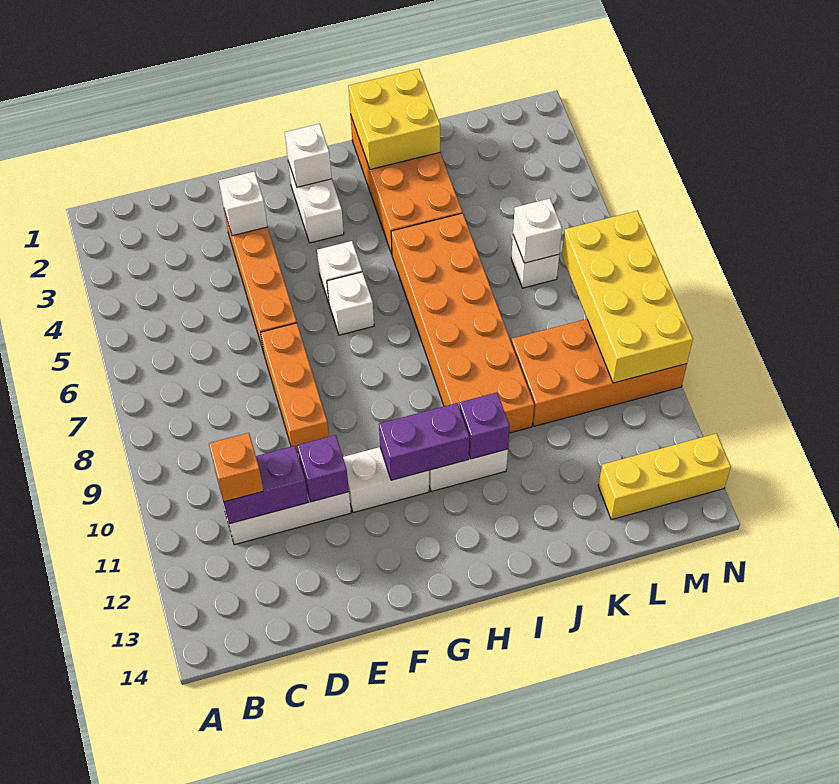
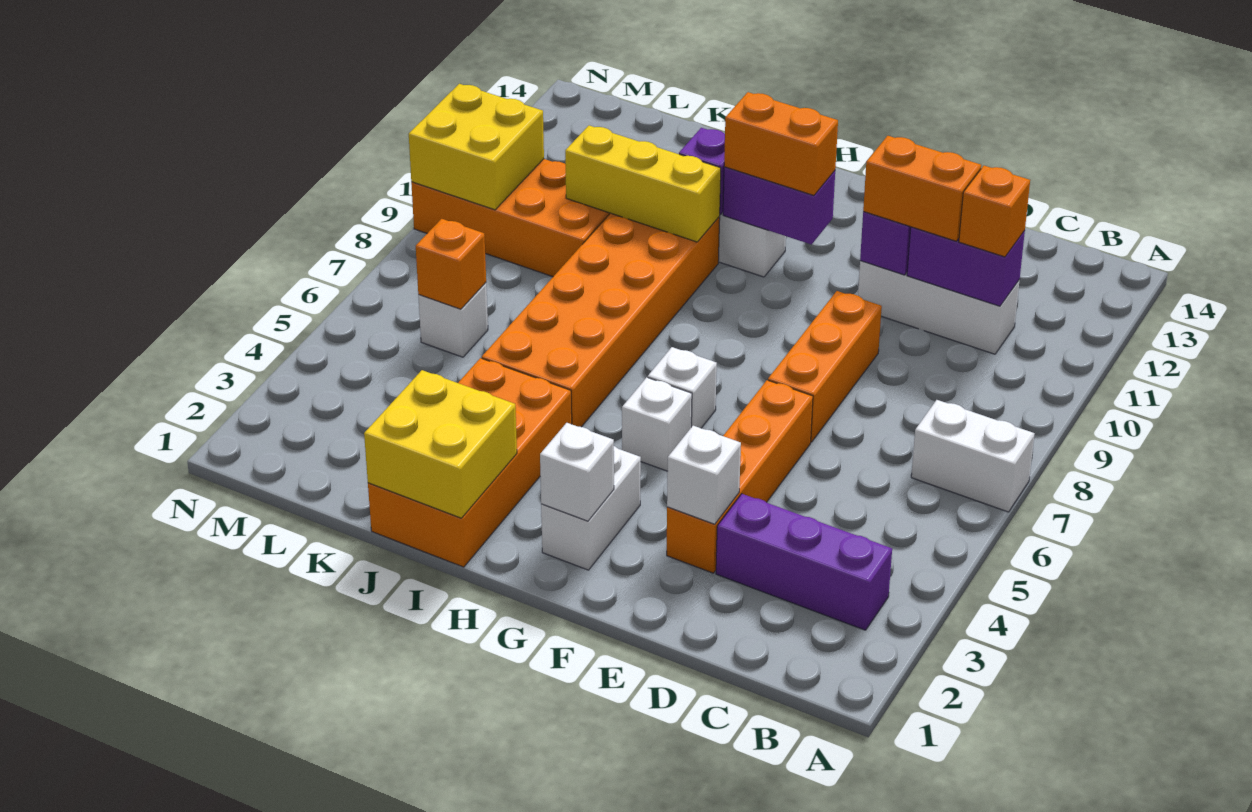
none -> purple brick B3:D3 level 1
none -> orange brick D11:E11 level 3
white brick F11:G11 level 1 -> white brick A7:B7 level 1
none -> orange brick G11:H11 level 3
white brick L6 level 2 -> orange brick L6 level 2
yellow brick L13:N13 level 1 -> yellow brick I10:K10 level 2
yellow brick M7:N10 level 2 -> yellow brick M9:N10 level 2

